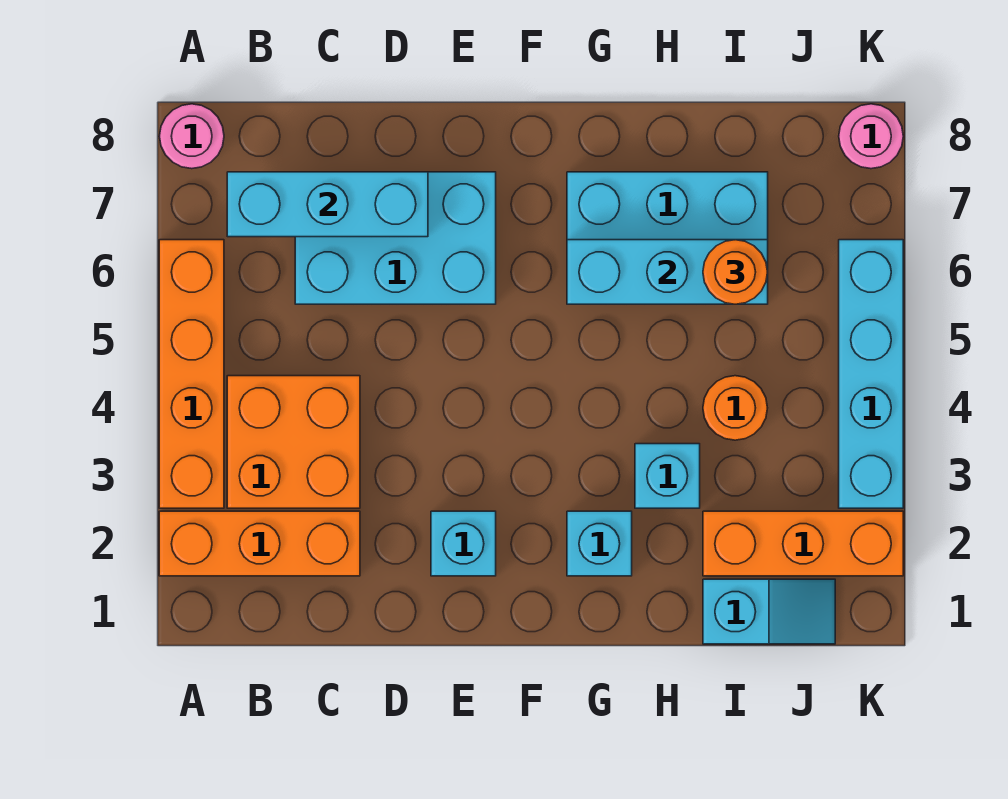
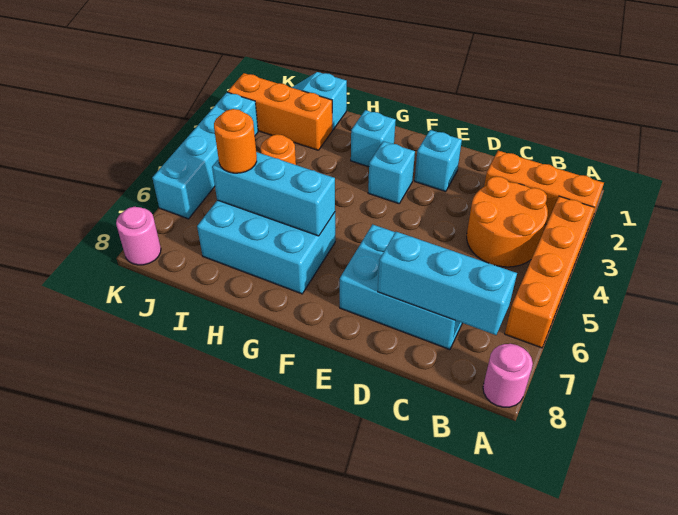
orange brick B3:C4 level 1 -> orange round brick B3:C4 level 1
cyan brick H3 level 1 -> cyan brick F3 level 1

